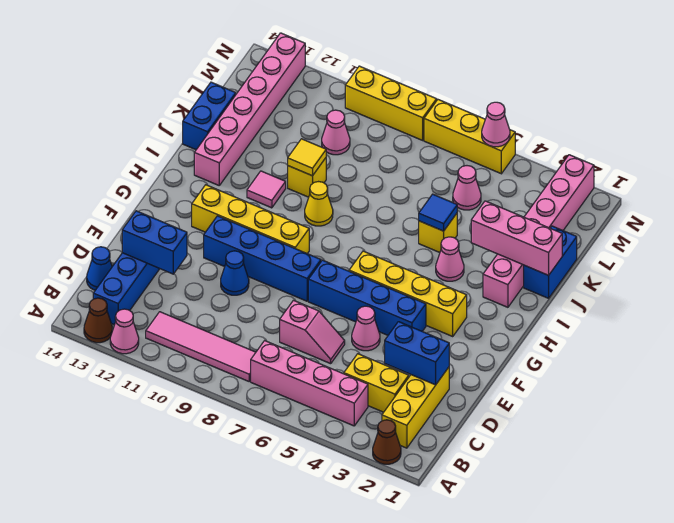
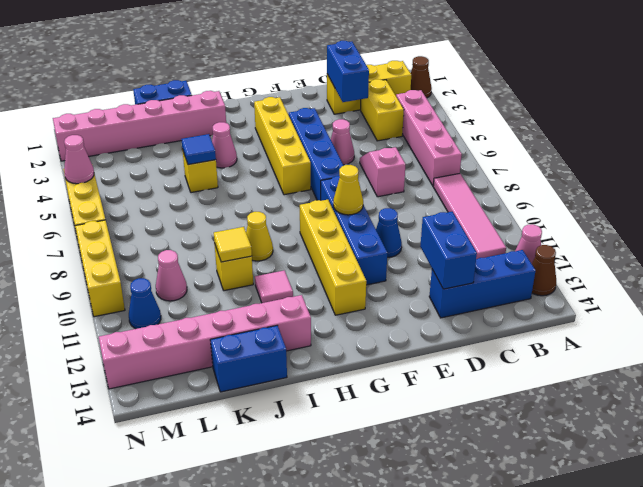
blue cone C14 level 1 -> blue cone M11 level 1
none -> yellow cone F9 level 2
pink brick J1:J3 level 2 -> none
pink cone L5 level 1 -> none

